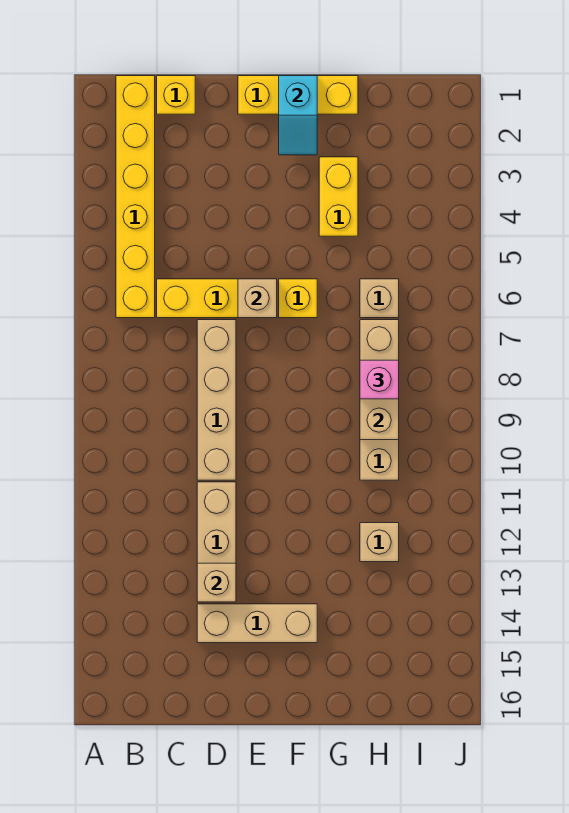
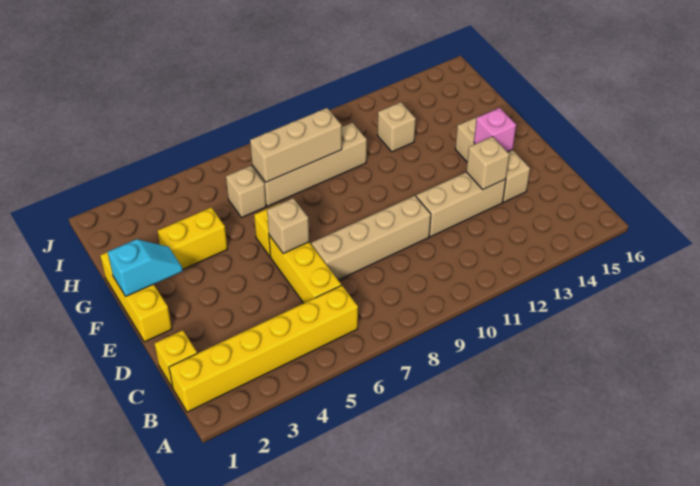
pink brick H8 level 3 -> pink brick E14 level 2

